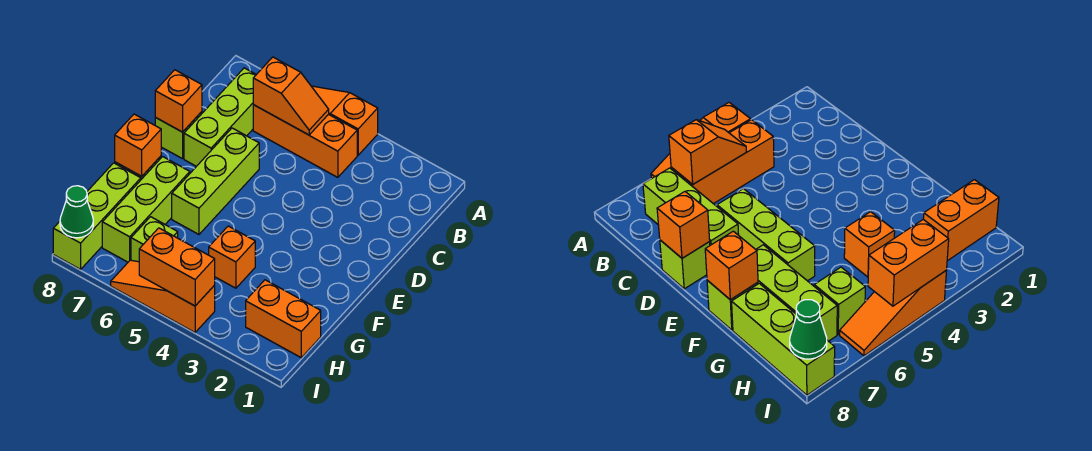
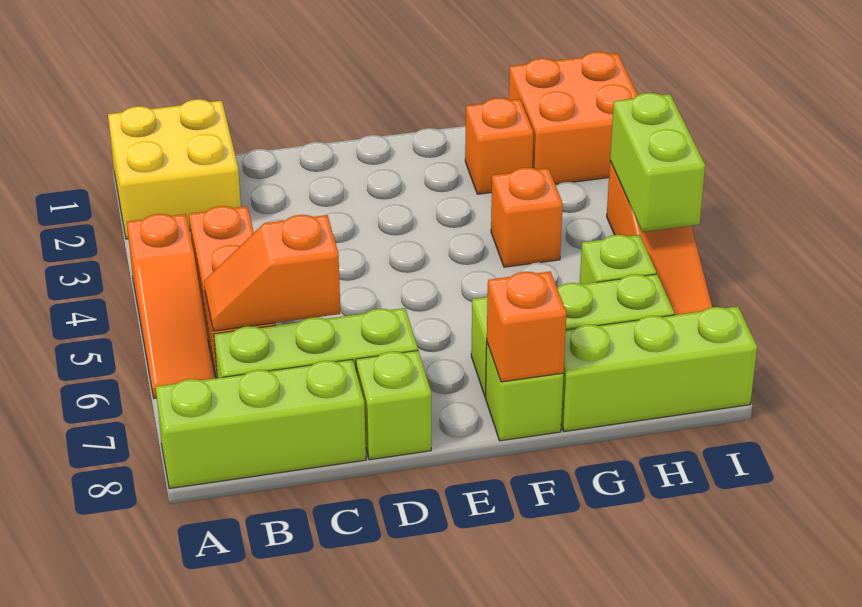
none -> yellow brick A1:B2 level 1
orange slope B5:B6 level 2 top 6 -> orange slope B6:C6 level 2 top C
lime brick D6:F6 level 1 -> lime brick A8:C8 level 1
orange brick D8 level 2 -> orange brick G2 level 1
orange brick H1:H2 level 1 -> orange brick H1:I2 level 1
orange brick I4:I5 level 2 -> lime brick I4:I5 level 2
green cone I8 level 2 -> none

